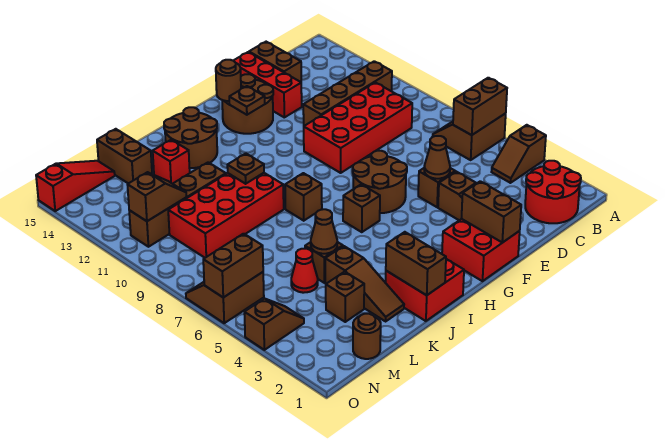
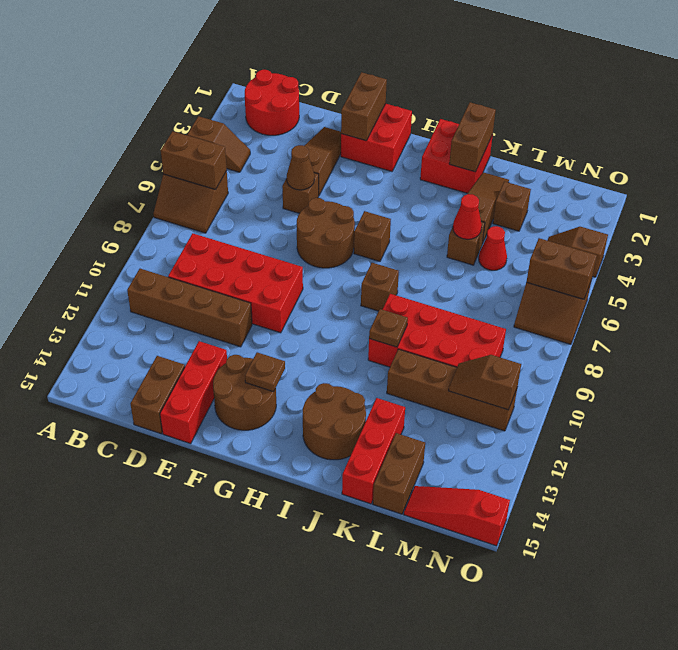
brown round brick G14 level 2 -> none
brown cone K5 level 2 -> red cone K5 level 2
red brick K13 level 1 -> red brick K13:K15 level 1
brown round brick M1 level 1 -> none

